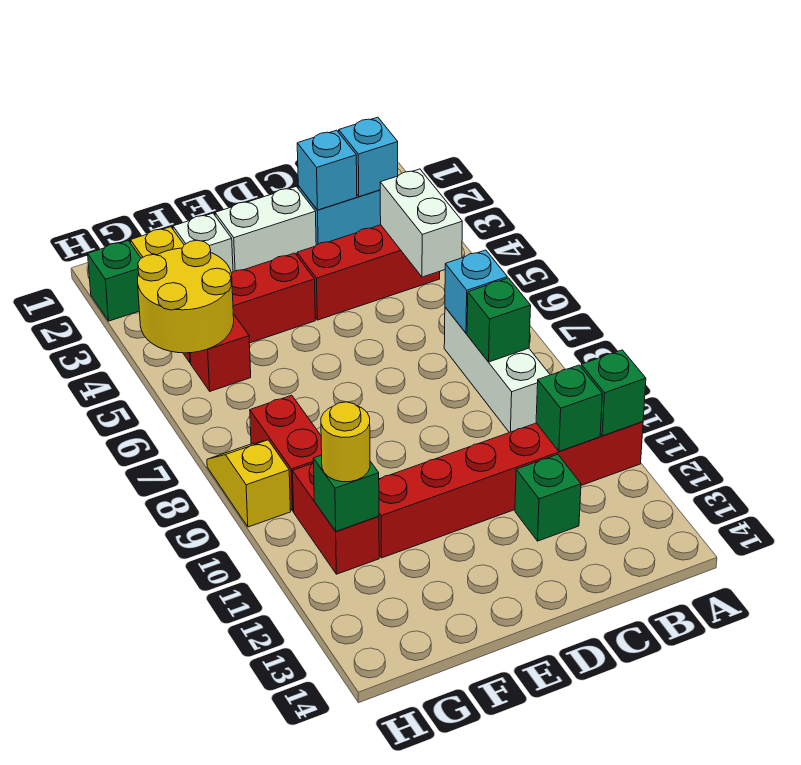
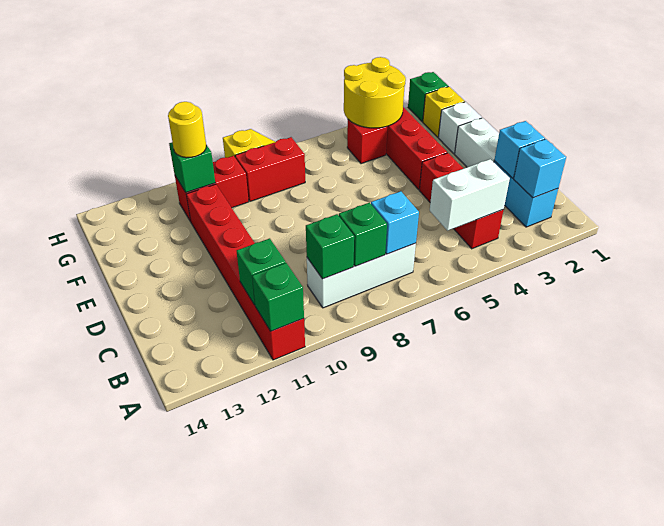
green brick C12 level 1 -> green brick B9 level 2

